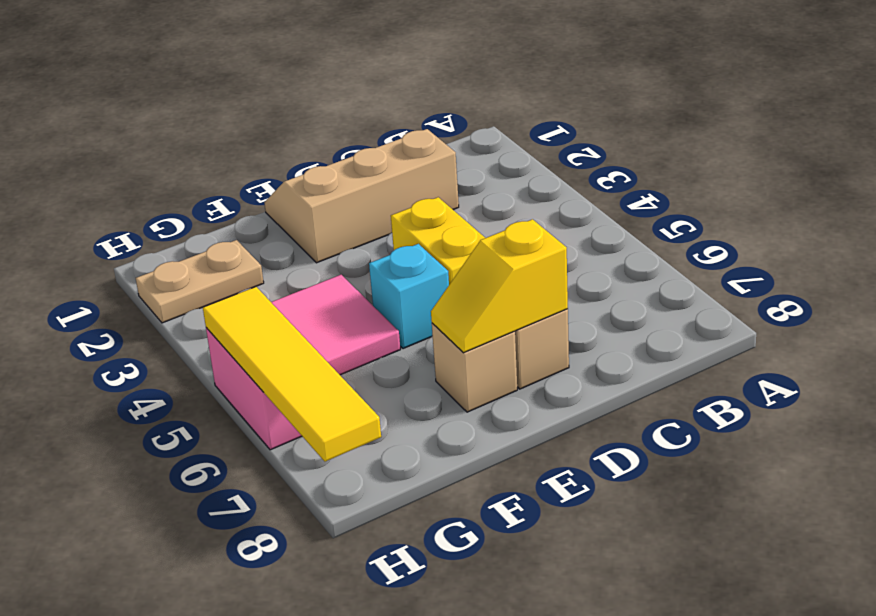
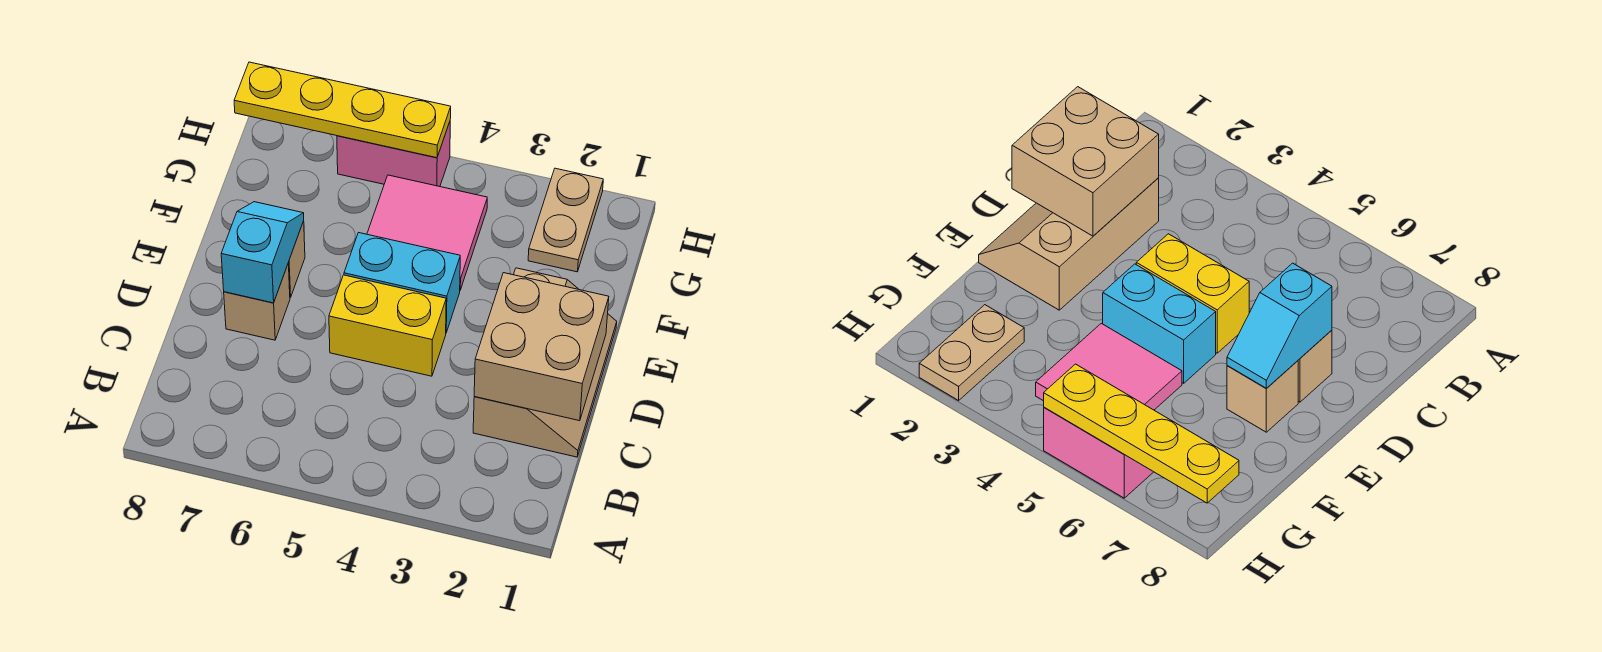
none -> tan brick C1:D2 level 2
yellow slope D7:E7 level 2 top D -> cyan slope D7:E7 level 2 top D
cyan brick E5 level 1 -> cyan brick E4:E5 level 1
yellow tile H5:H8 level 2 -> yellow plate H5:H8 level 2

